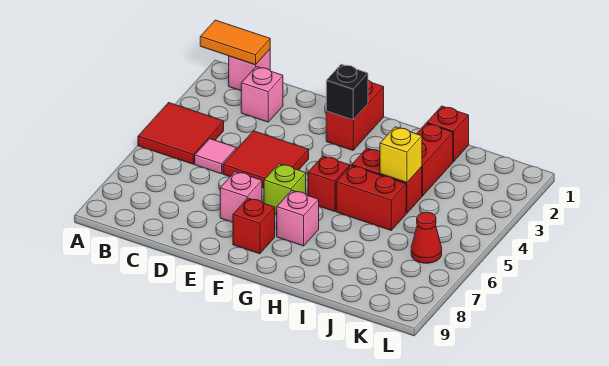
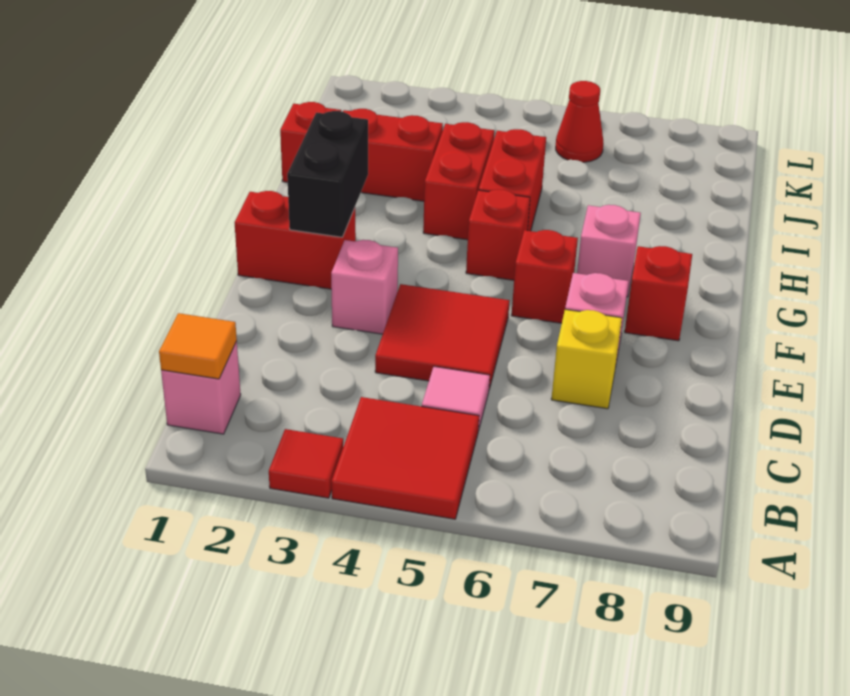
orange tile A1:B1 level 2 -> orange tile B1 level 2
none -> red tile A3 level 1
pink brick C2 level 1 -> pink brick E3 level 1
black brick F2 level 2 -> black brick F2:G2 level 2
lime brick F6 level 1 -> red brick F6 level 1
yellow brick I4 level 2 -> yellow brick D7 level 1

